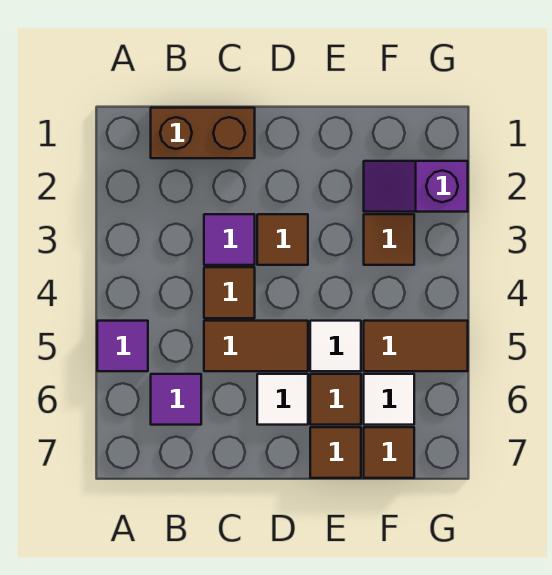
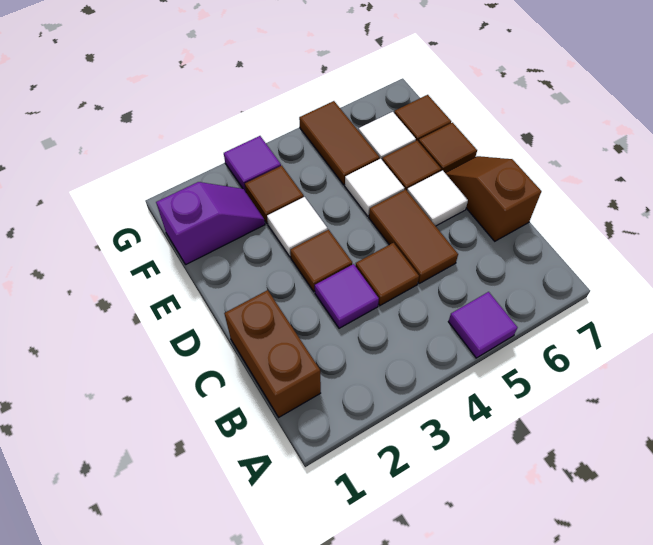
purple tile B6 level 1 -> purple tile G3 level 1
none -> brown slope C7:D7 level 1 top C
none -> white tile E3 level 1
purple slope F2:G2 level 1 top G -> purple slope F1:F2 level 1 top 1

